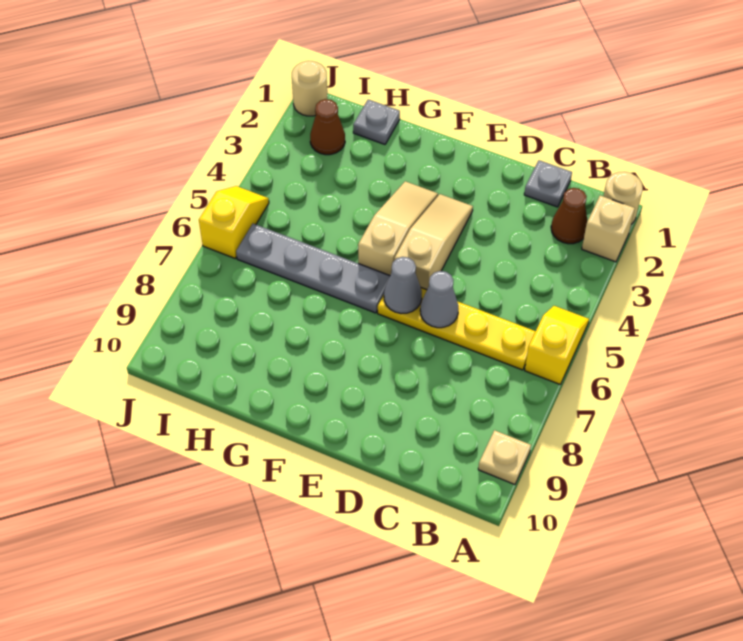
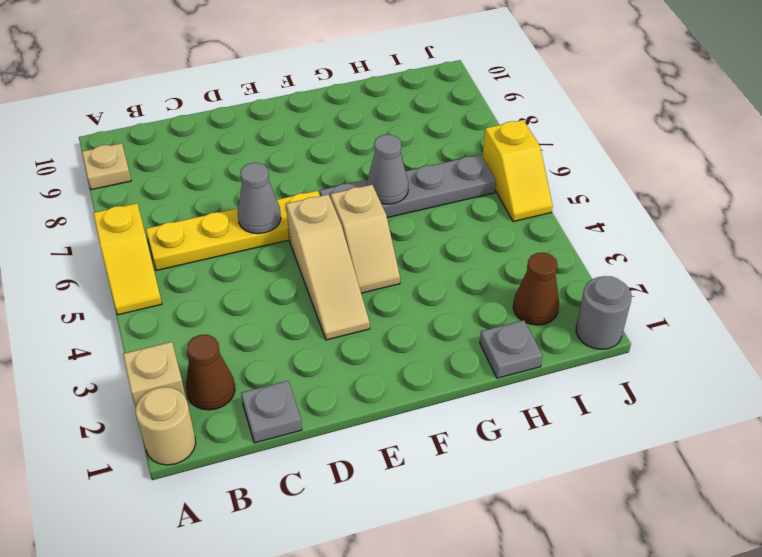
grey cone E6 level 2 -> grey cone G6 level 2
tan slope F3:F5 level 1 top 5 -> tan slope F4:F5 level 1 top 5
tan round brick J1 level 1 -> grey round brick J1 level 1

